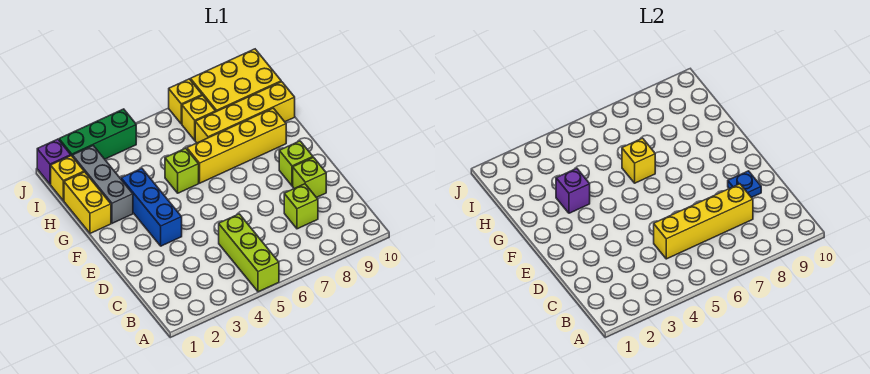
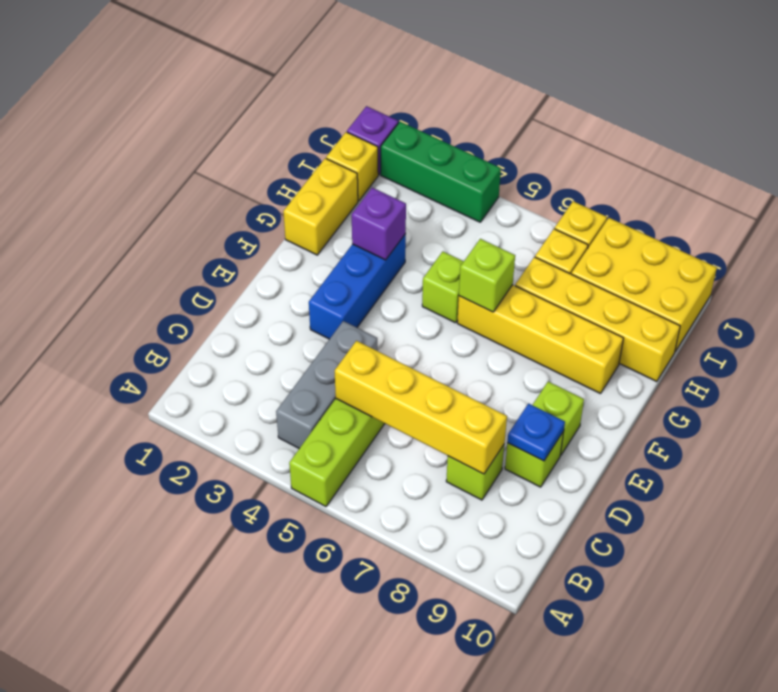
grey brick G2:I2 level 1 -> grey brick B4:D4 level 1
yellow brick G6 level 2 -> lime brick G6 level 2

